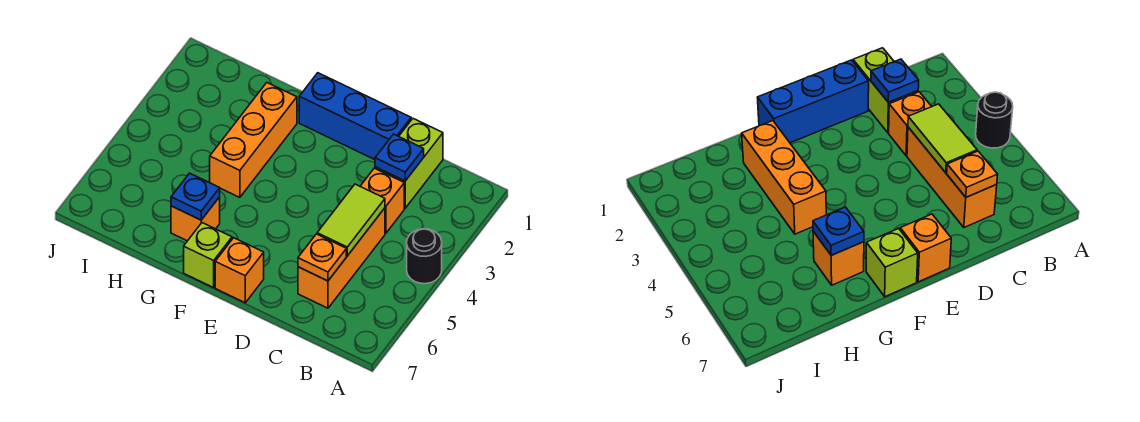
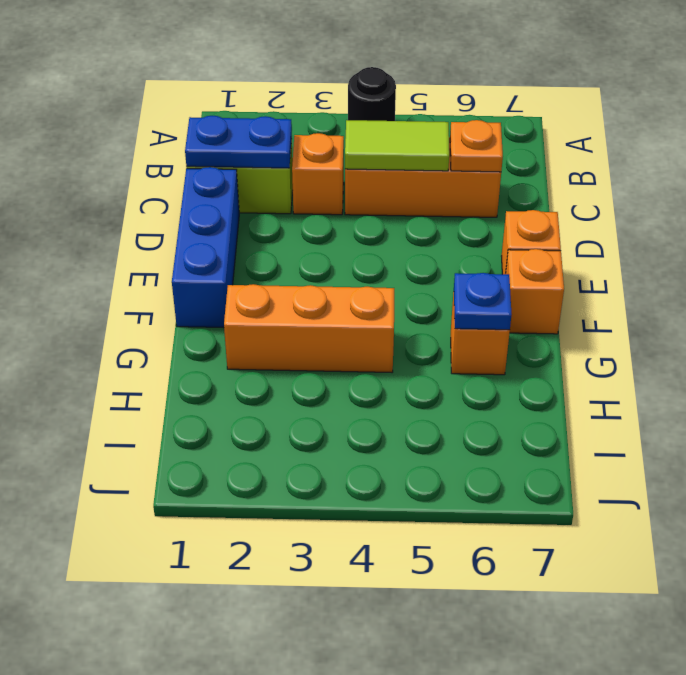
blue plate C2 level 2 -> blue plate C1:C2 level 2
lime brick F7 level 1 -> orange brick F7 level 1

